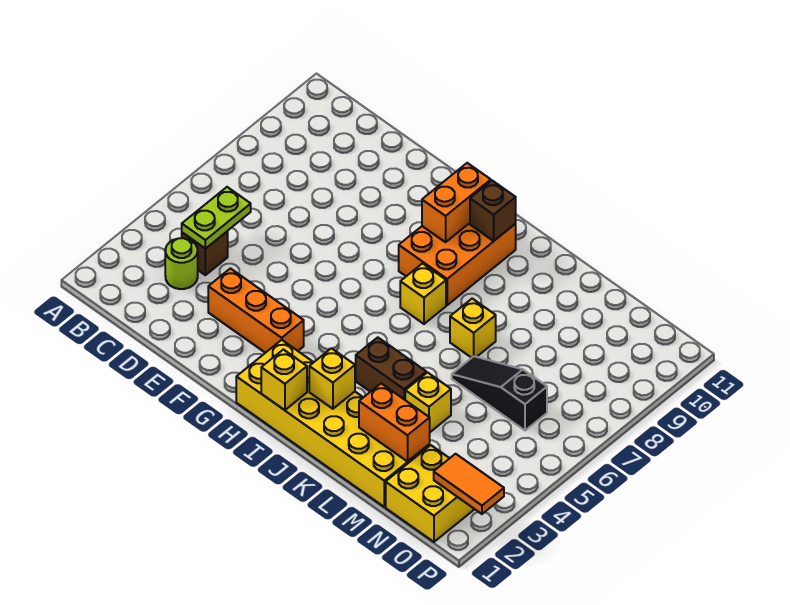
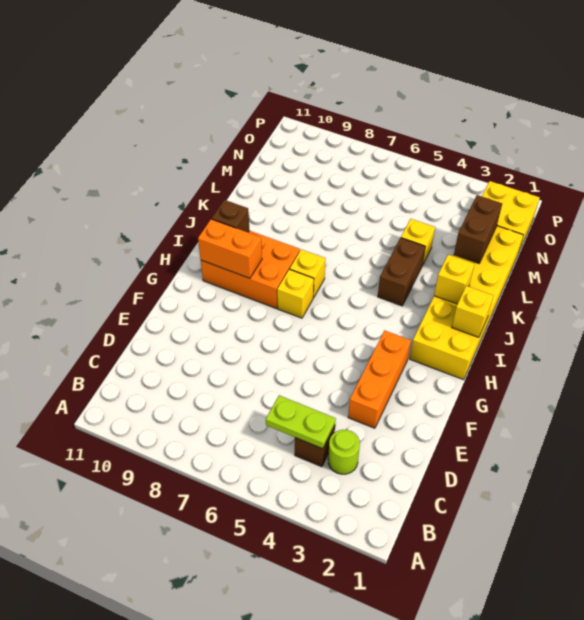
yellow brick K7 level 1 -> yellow brick H7 level 1
orange brick L2:M2 level 2 -> brown brick L2:M2 level 2
black slope L6:N6 level 1 top N -> none
orange tile O2:P2 level 2 -> none

